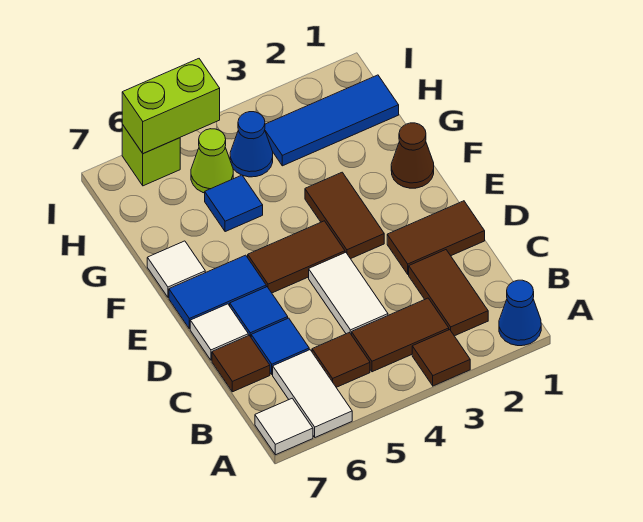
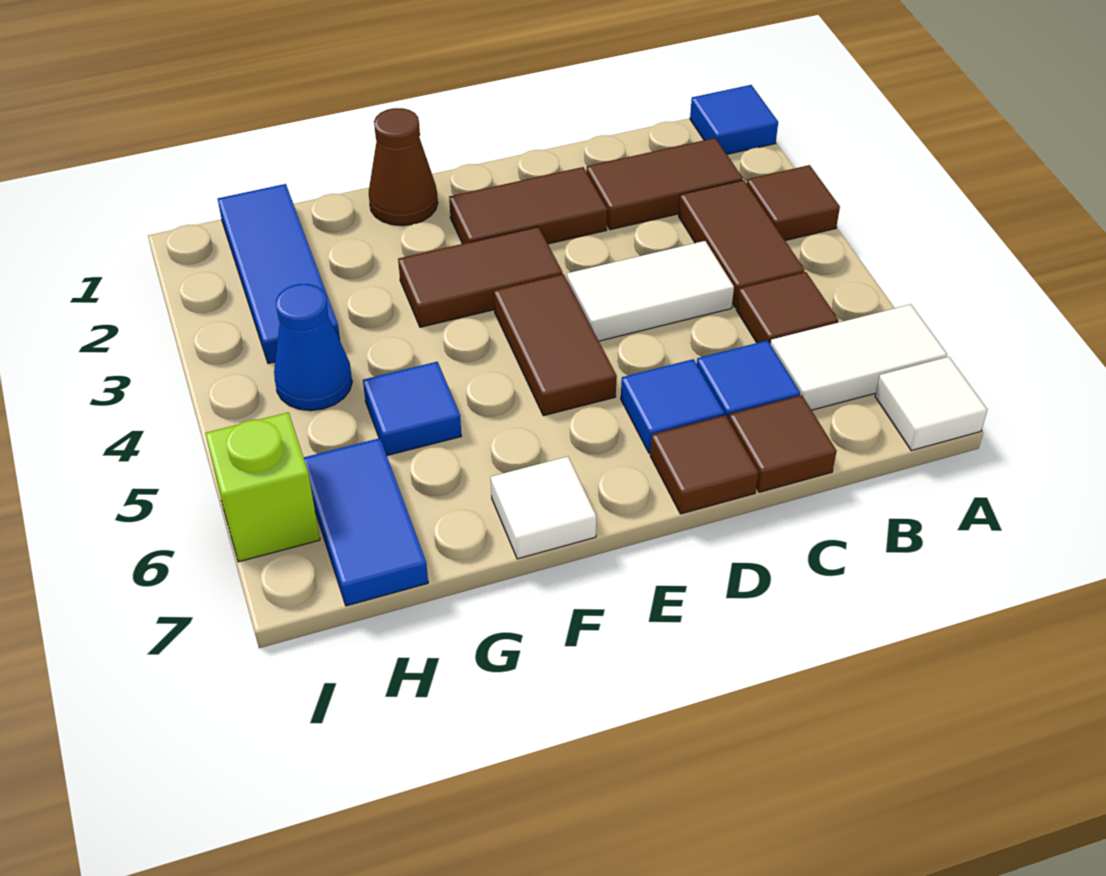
blue cone A1 level 1 -> blue tile A1 level 1
brown tile D1:D2 level 1 -> brown tile D2:E2 level 1
white tile D7 level 1 -> brown tile D7 level 1
blue tile E6:E7 level 1 -> blue tile H6:H7 level 1
lime cone H5 level 1 -> none
lime brick I5:I6 level 2 -> none

